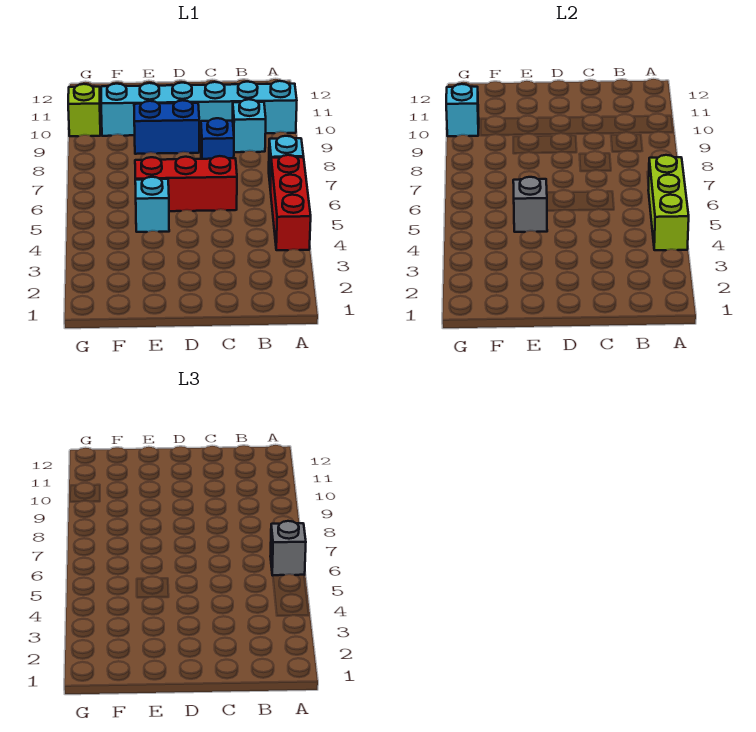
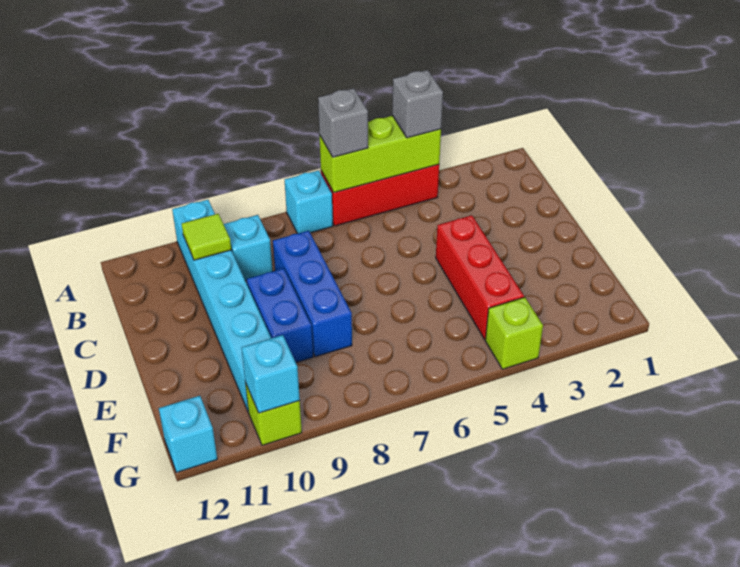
none -> lime tile B10 level 2
red brick C6:E6 level 1 -> red brick D4:F4 level 1
blue brick C8 level 1 -> blue brick C8:E8 level 1
cyan brick E5 level 1 -> cyan brick G12 level 1
grey brick E5 level 2 -> grey brick A4 level 3
none -> lime brick G4 level 1

